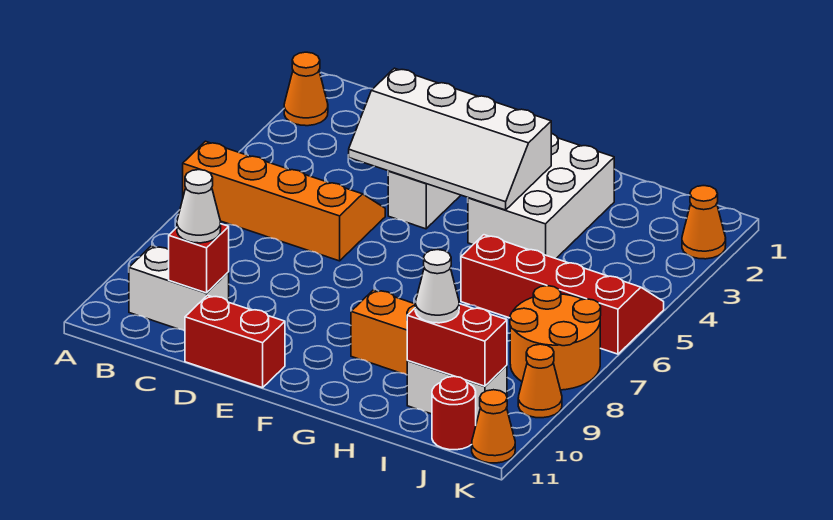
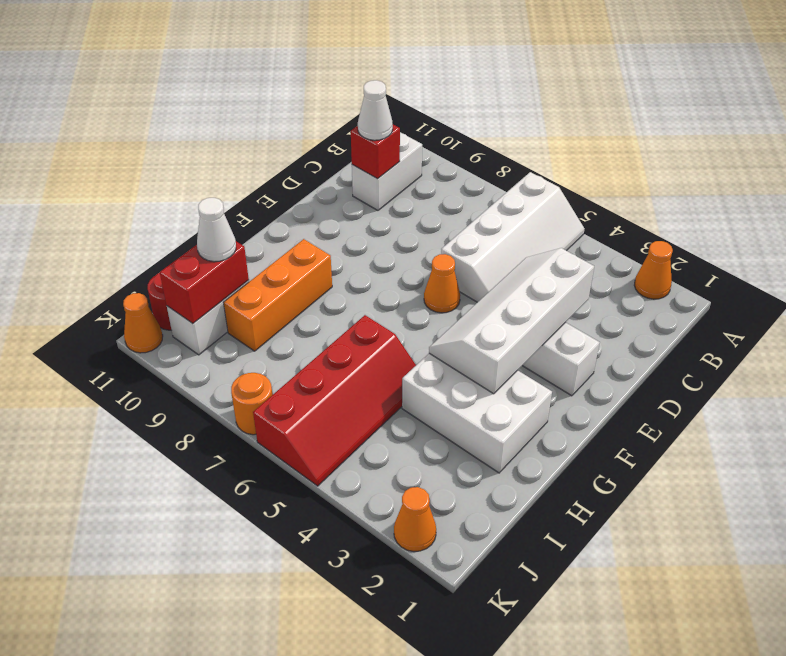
orange slope A5:D6 level 1 top 6 -> white slope A5:D6 level 1 top 6
red brick D11:E11 level 1 -> none
orange round brick J7:K8 level 1 -> orange round brick K7 level 1
orange cone K9 level 1 -> orange cone E6 level 1

